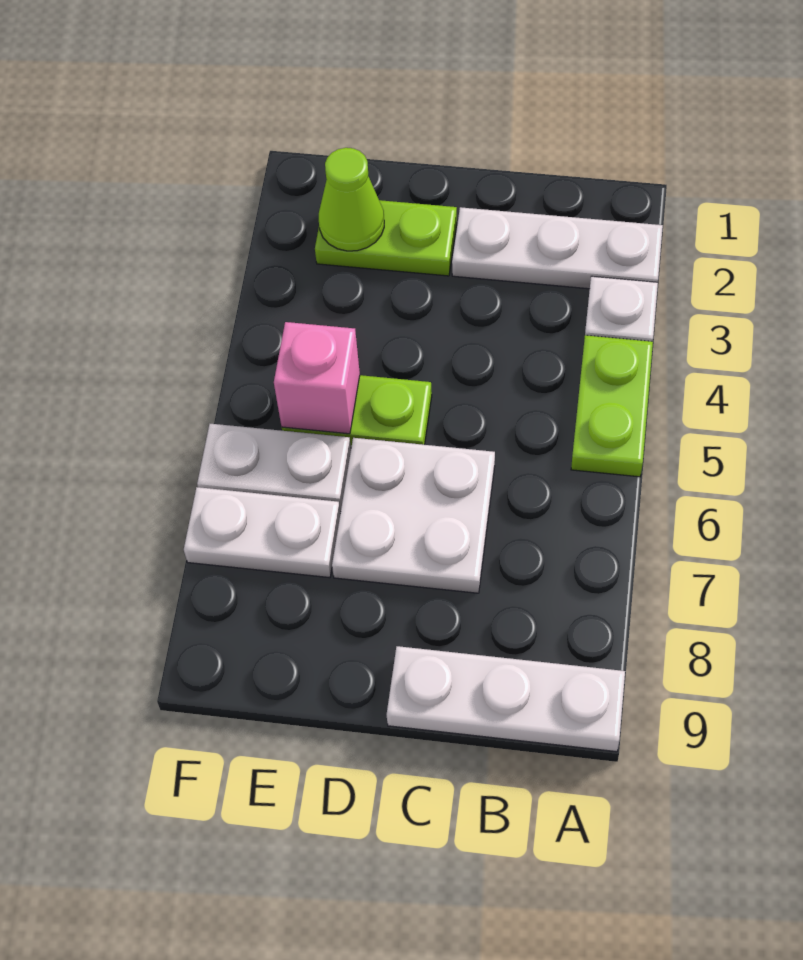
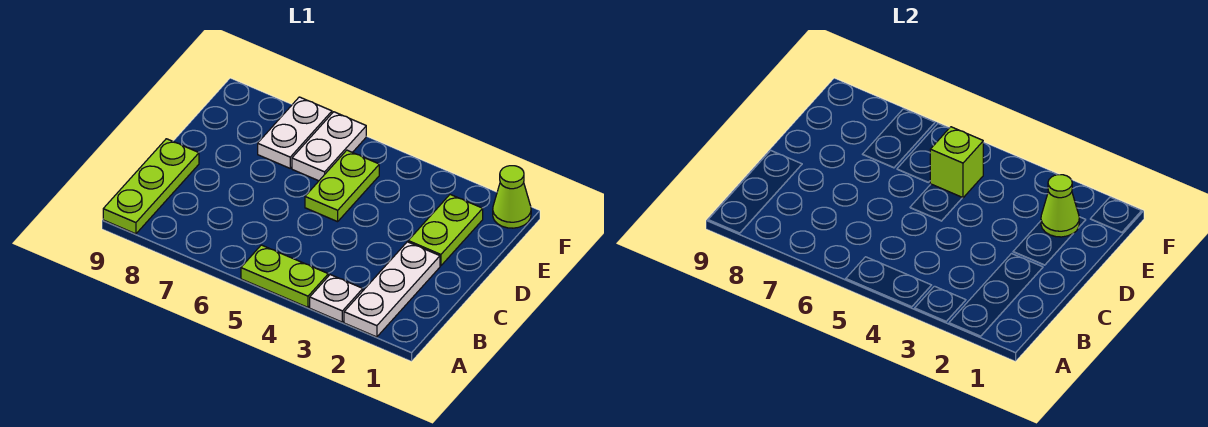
white plate A9:C9 level 1 -> lime plate A9:C9 level 1
white plate C6:D7 level 1 -> none
pink brick E5 level 2 -> lime brick E5 level 2
none -> lime cone F1 level 1

